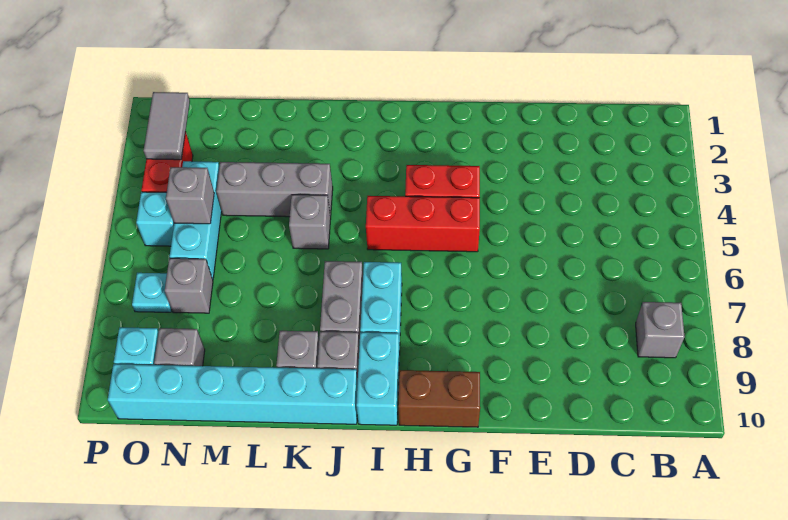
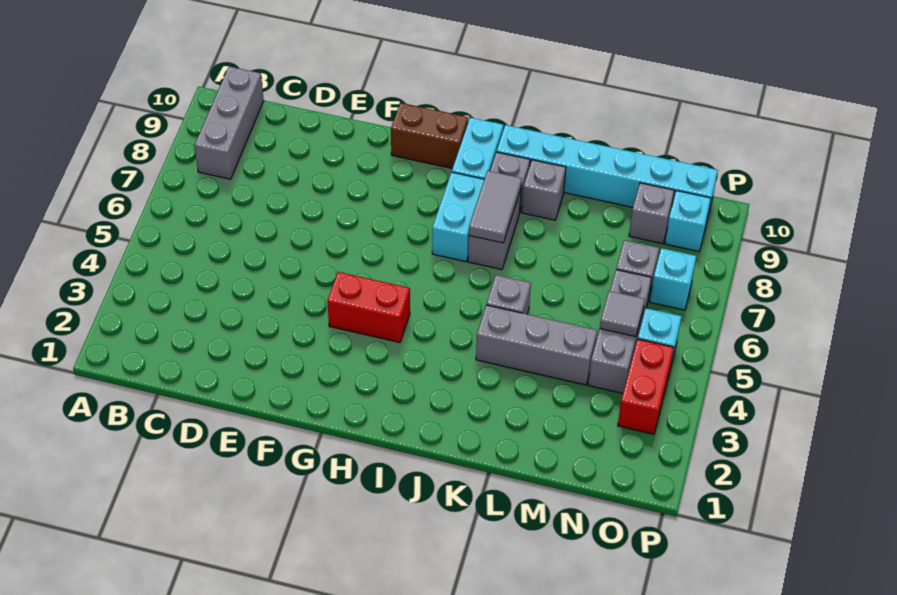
grey brick B8 level 1 -> grey brick B8:B10 level 1
red brick G5:I5 level 1 -> none
cyan brick N4:N6 level 1 -> grey brick N4:N6 level 1
grey brick N5 level 2 -> grey tile N5 level 2
grey tile O2:O3 level 2 -> grey tile J7:J8 level 2
cyan plate O7 level 1 -> cyan brick O7 level 1

